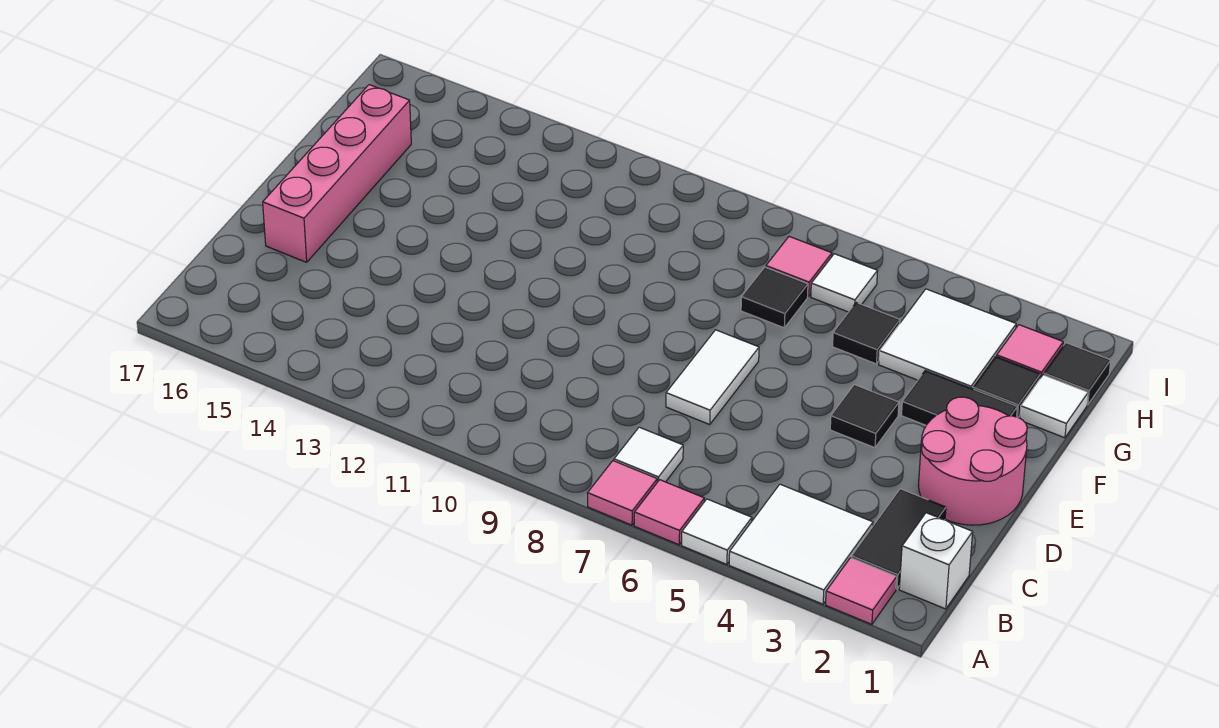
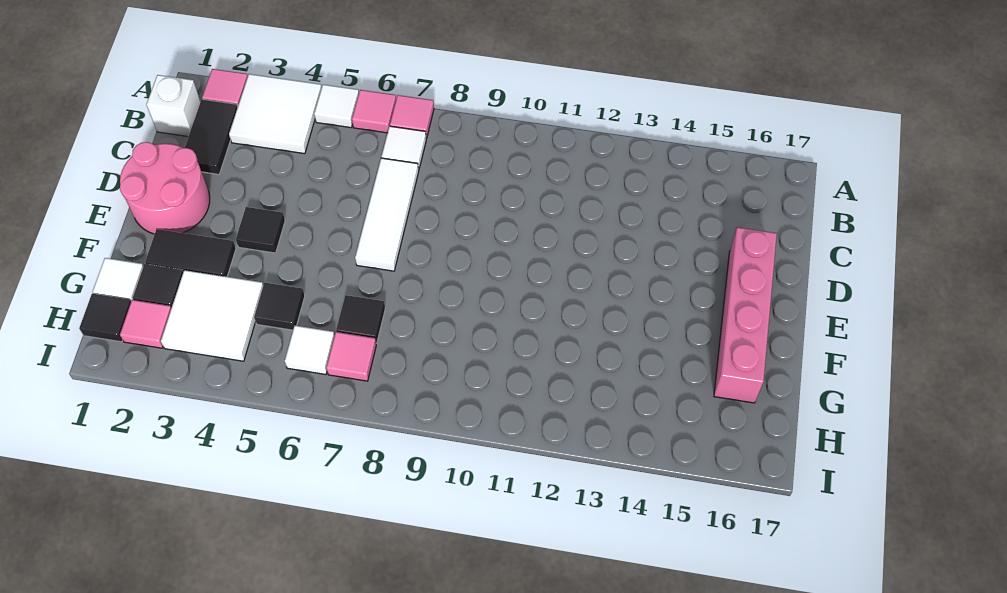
white tile D7:E7 level 1 -> white tile C7:E7 level 1

